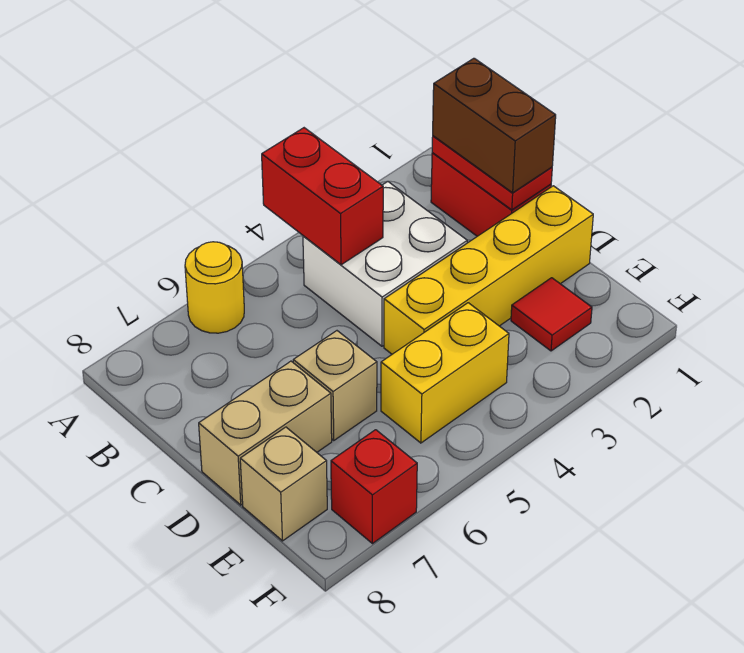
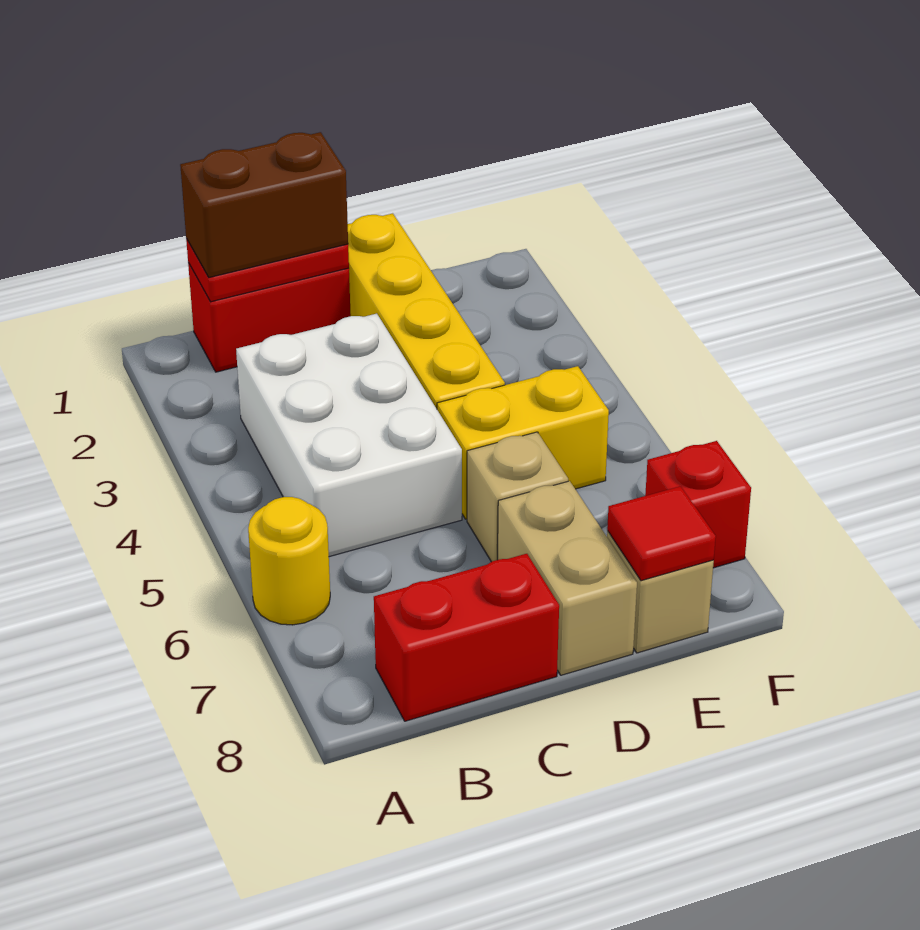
red brick A4:B4 level 2 -> red brick B8:C8 level 1
white brick B3:C4 level 1 -> white brick B3:C5 level 1
red tile E2 level 1 -> red tile E8 level 2
yellow brick E4:E5 level 1 -> yellow brick D5:E5 level 1

